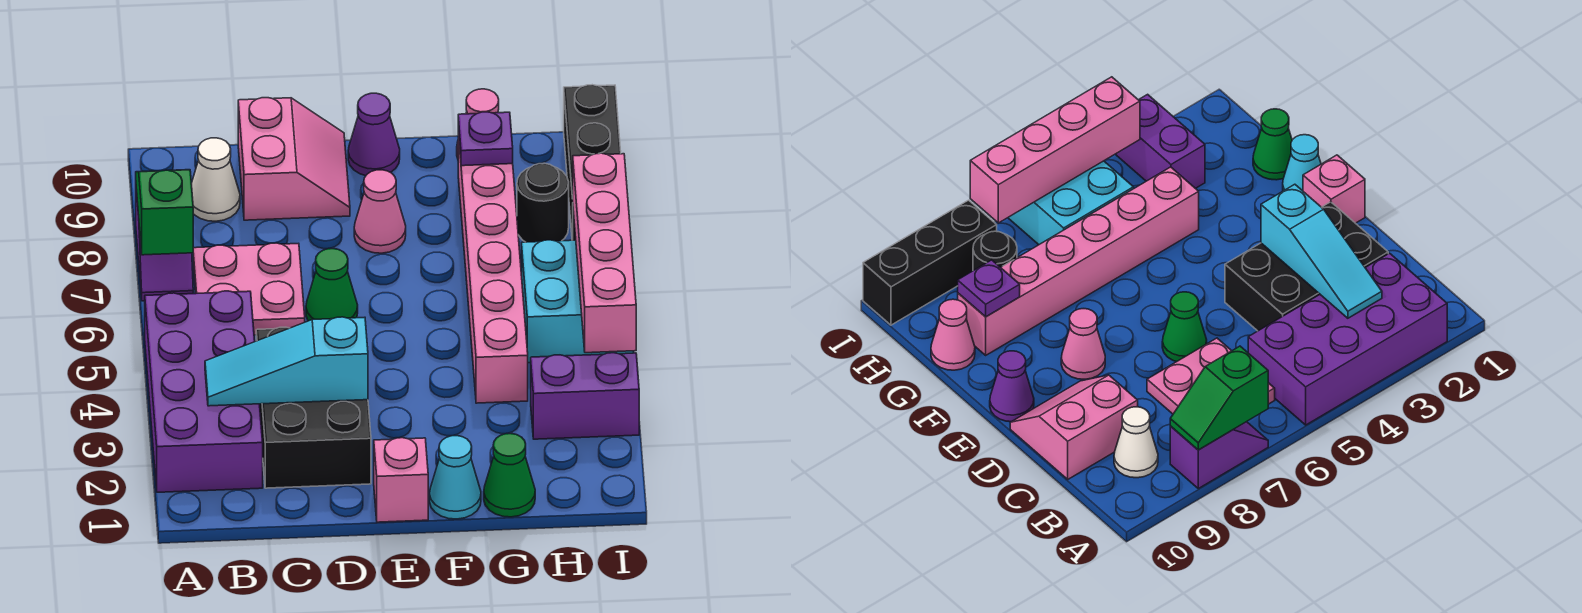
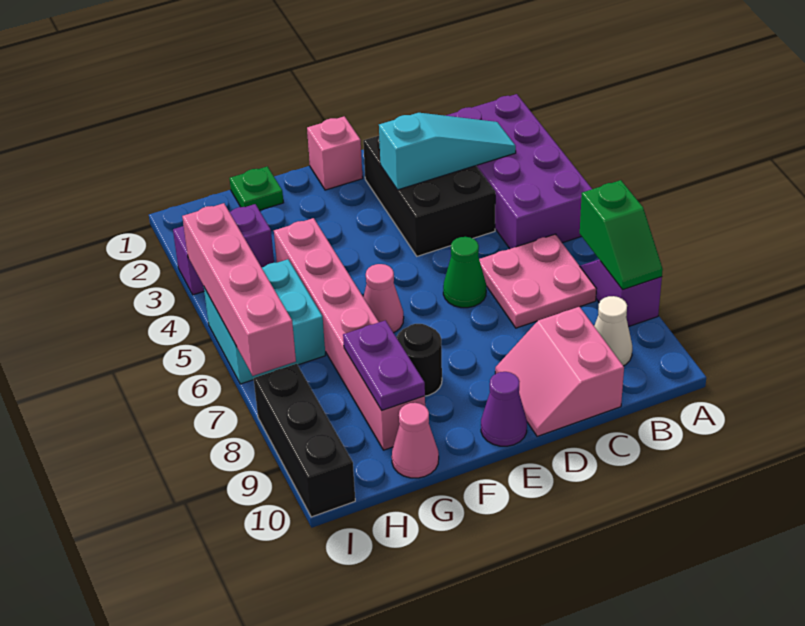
pink cone E8 level 1 -> pink cone F6 level 1
cyan cone F1 level 1 -> none
green cone G1 level 1 -> green plate G1 level 1
purple plate G9 level 2 -> purple plate G8:G9 level 2
black round brick H8 level 1 -> black round brick F8 level 1

